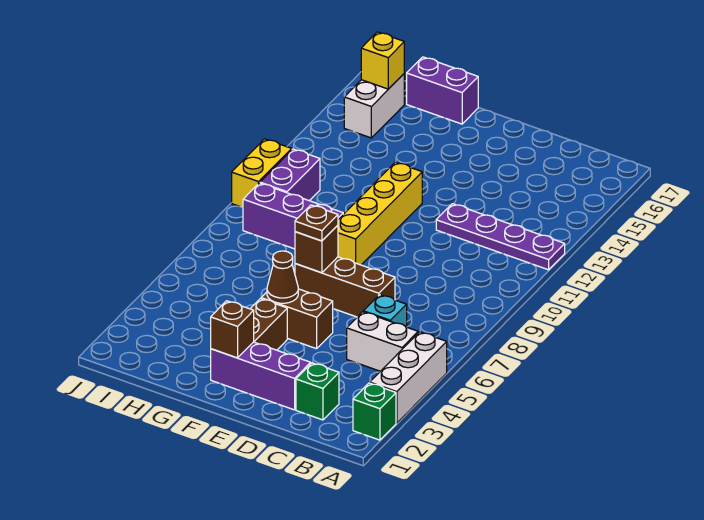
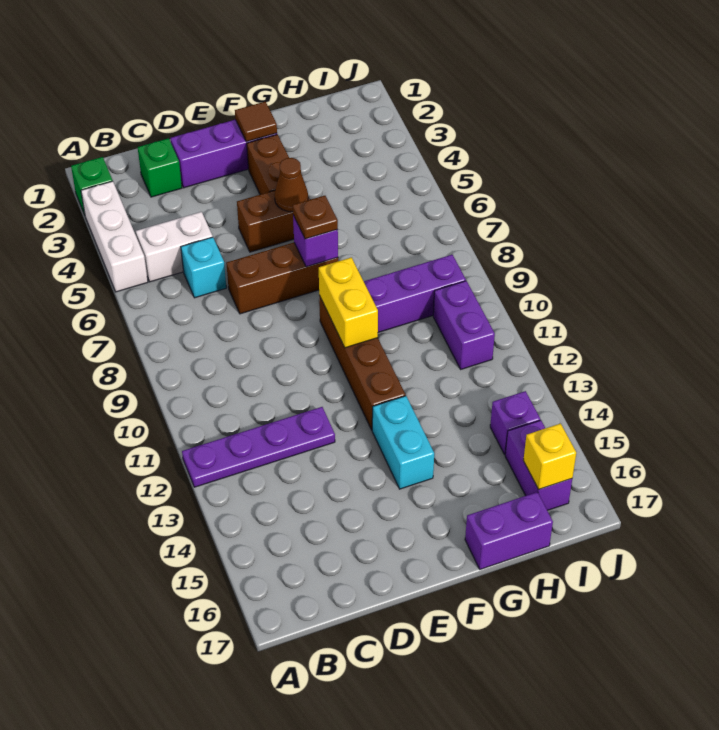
brown brick F2 level 2 -> brown tile F2 level 2
brown brick F7 level 2 -> purple brick F7 level 2
yellow brick F9:F12 level 1 -> brown brick F9:F12 level 1
none -> cyan brick F13:F14 level 1
none -> purple brick I14 level 1
white brick I15:I16 level 1 -> purple brick I15:I16 level 1
yellow brick J10:J11 level 1 -> yellow brick F9:F10 level 2

